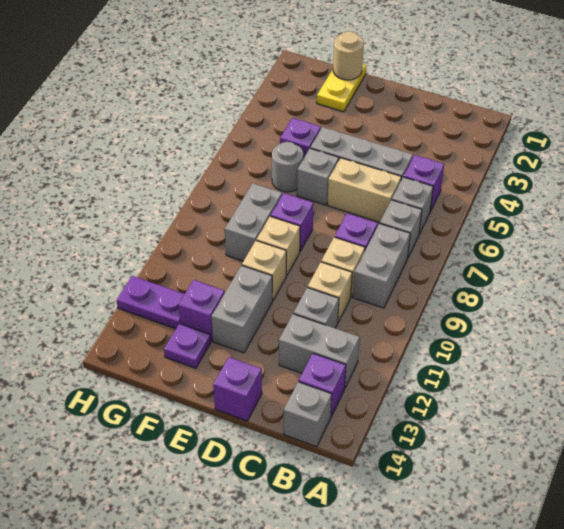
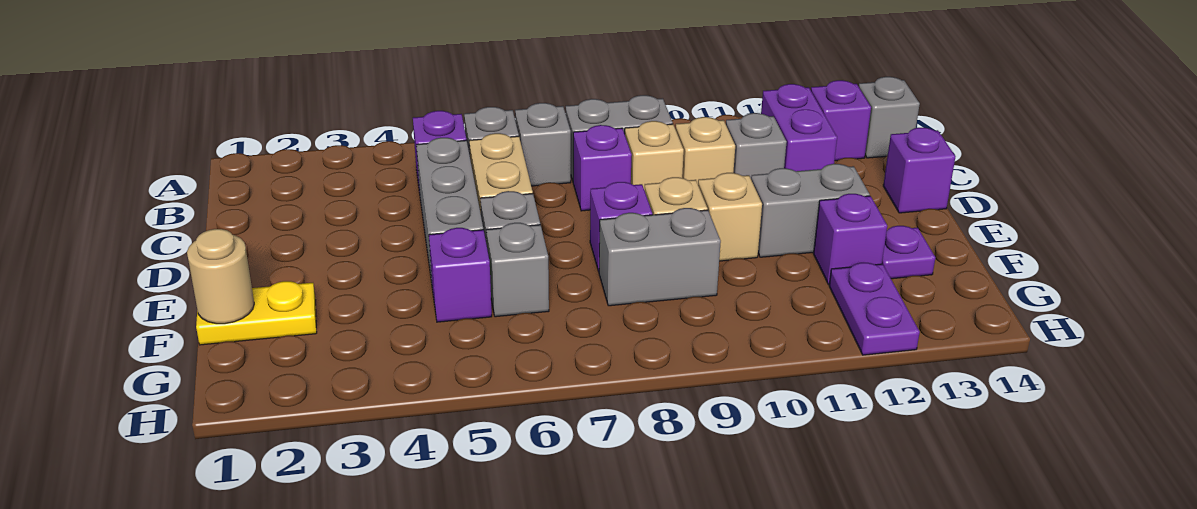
grey brick B12:C12 level 1 -> purple brick B12:C12 level 1
grey round brick F6 level 1 -> grey brick F6 level 1

